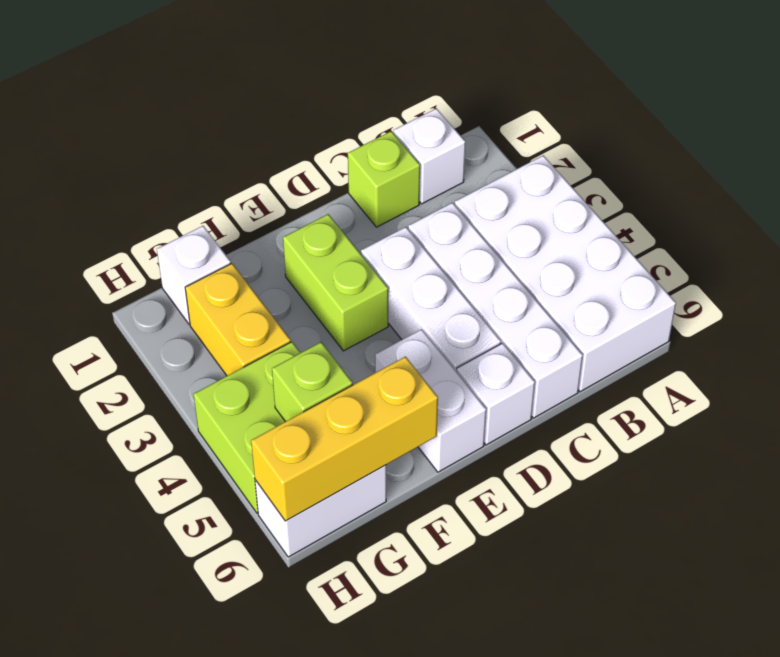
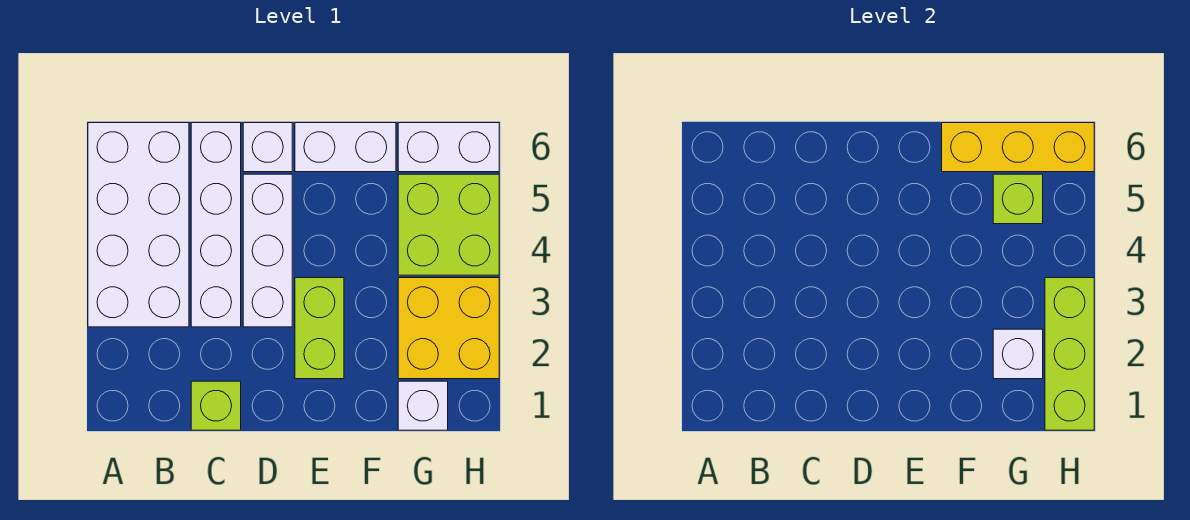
white brick B1 level 1 -> white brick G2 level 2
white brick E5:E6 level 1 -> white brick E6:F6 level 1
yellow brick G2:G3 level 1 -> yellow brick G2:H3 level 1
none -> lime brick H1:H3 level 2

